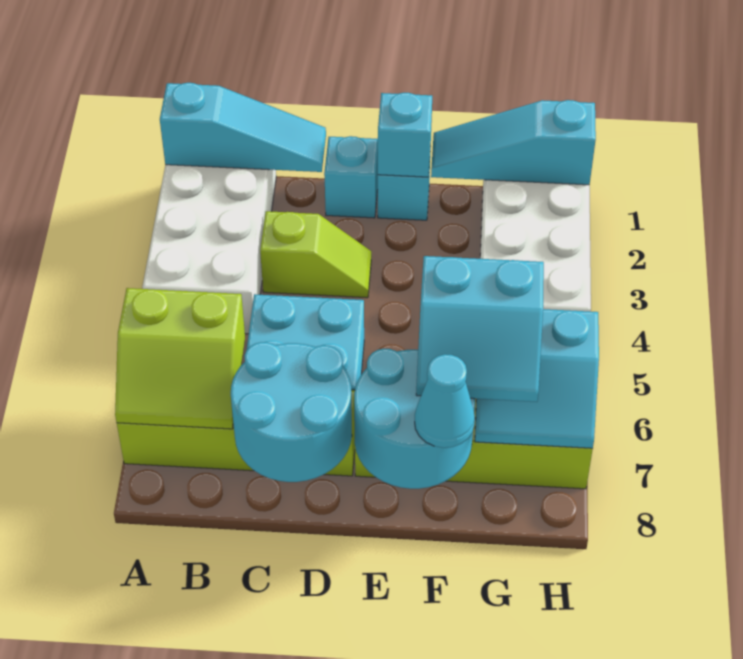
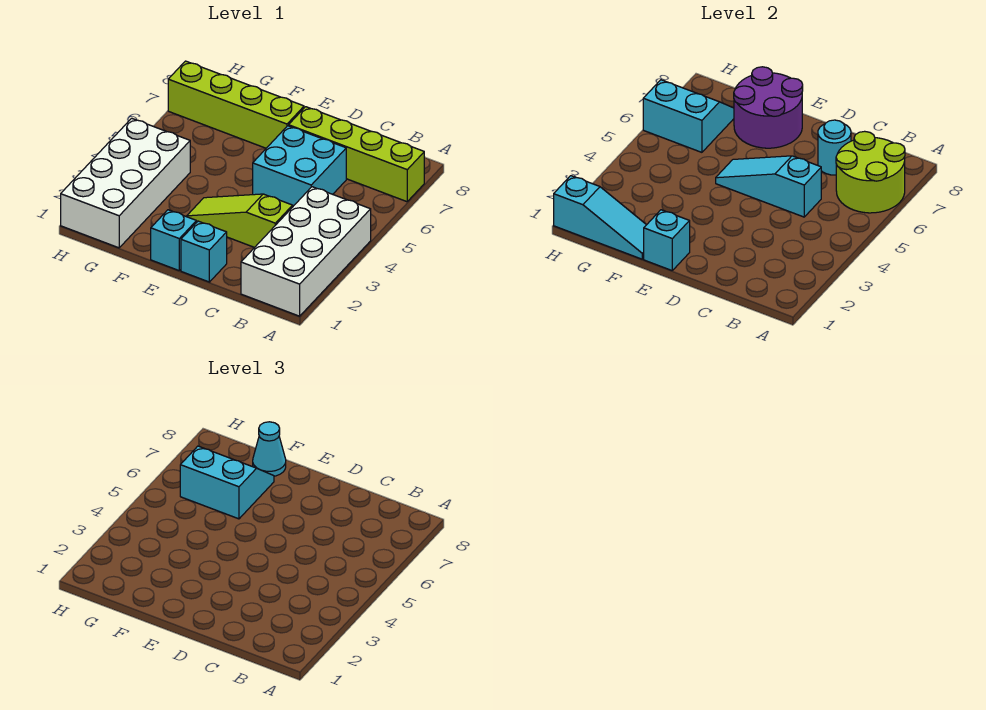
cyan slope A1:C1 level 2 top A -> cyan slope C5:E5 level 2 top C
lime slope A6:B7 level 2 top 6 -> lime round brick A6:B7 level 2
lime slope C3:D3 level 1 top C -> lime slope C3:E3 level 1 top C
cyan round brick C7:D8 level 2 -> cyan round brick C7 level 2
cyan round brick E7:F8 level 2 -> purple round brick E7:F8 level 2

